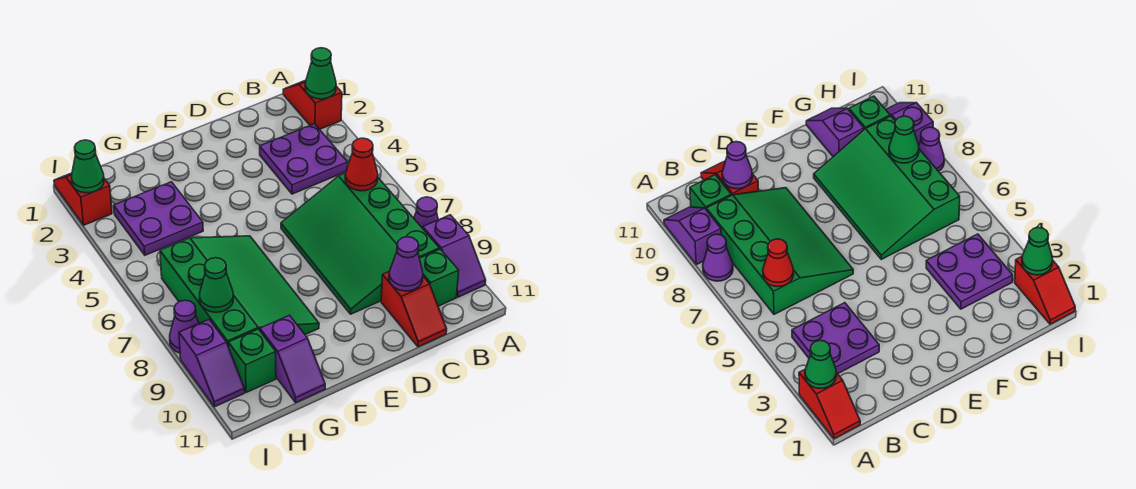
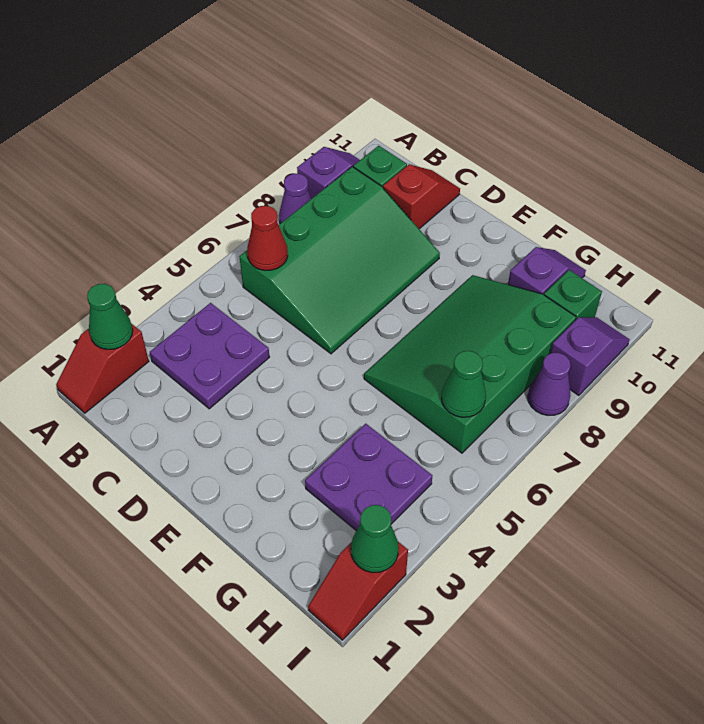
purple cone C10 level 2 -> none
green cone H8 level 2 -> green cone H6 level 2

